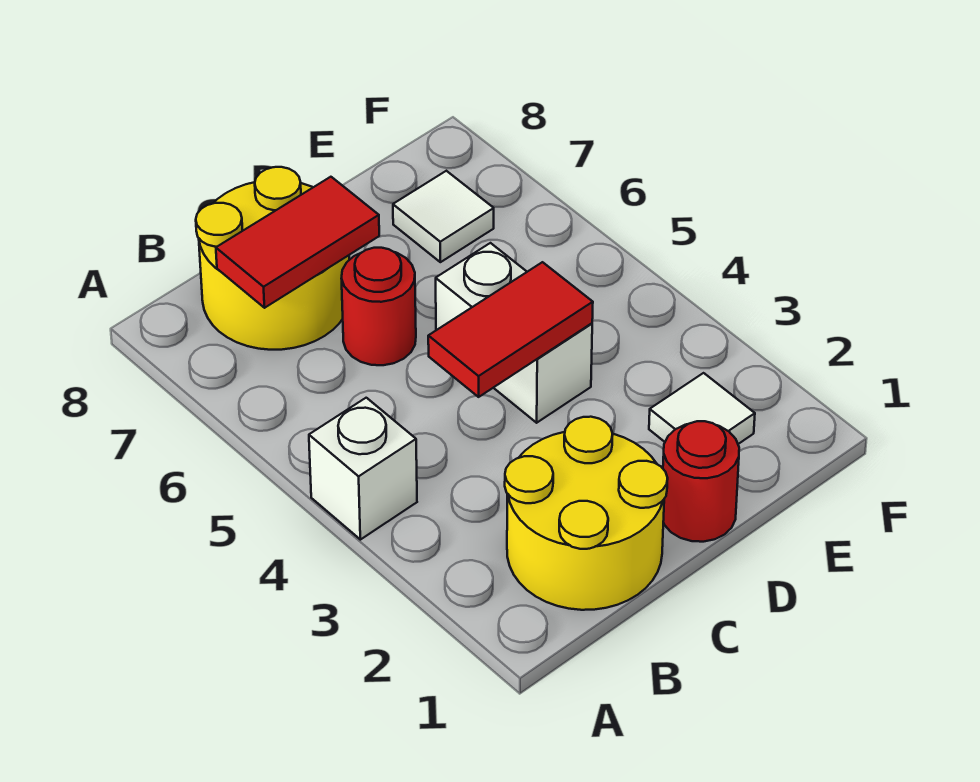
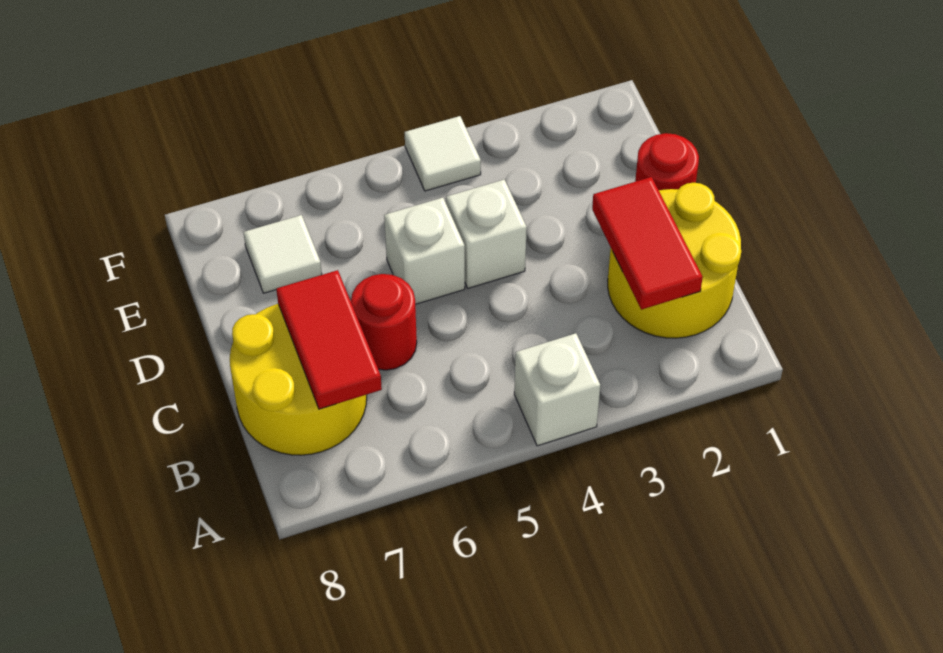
red tile C4:D4 level 2 -> red tile B2:C2 level 2
white tile E2 level 1 -> white tile F4 level 1

